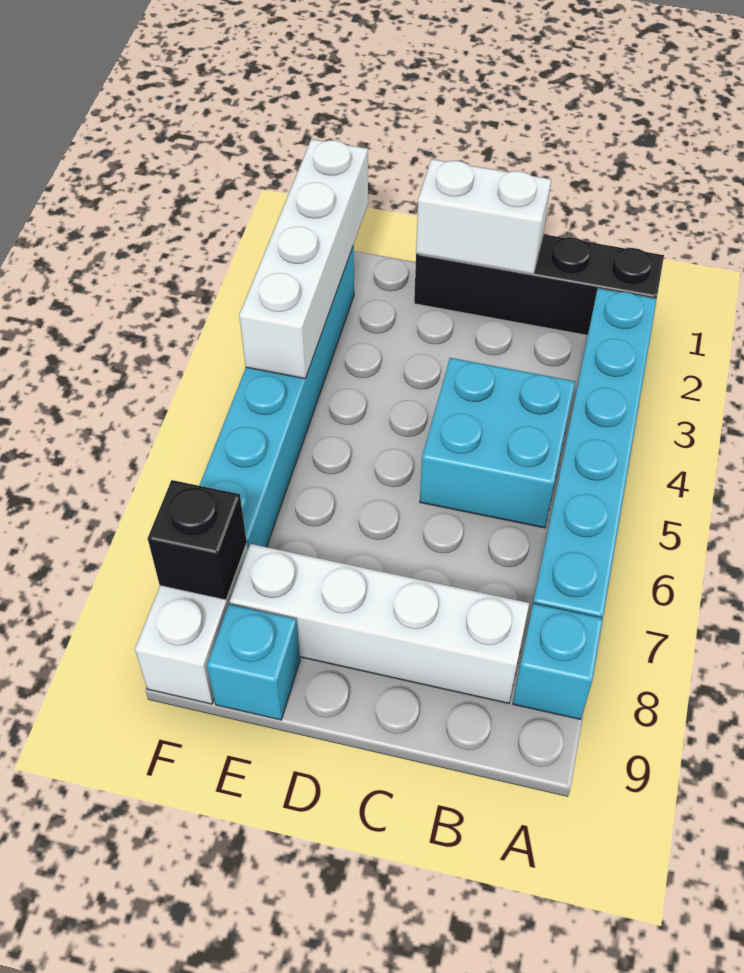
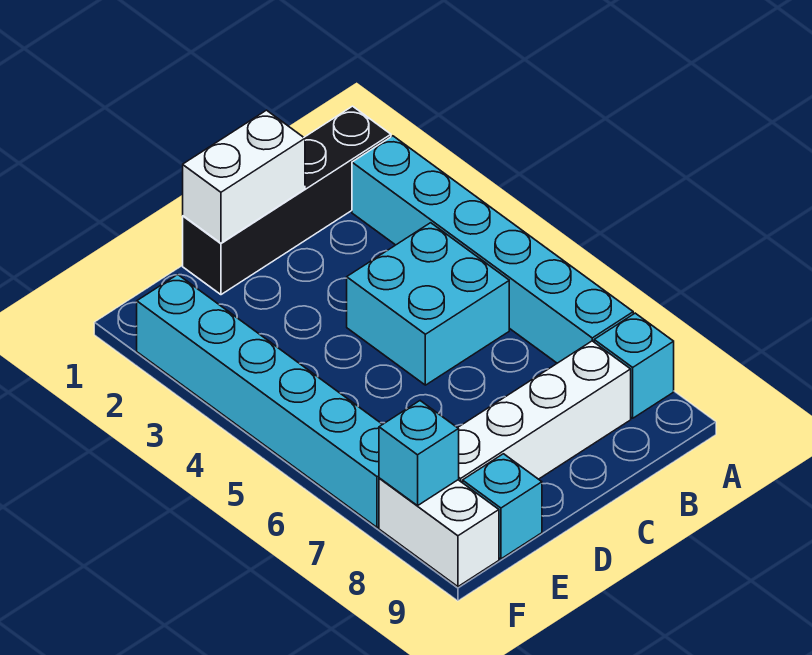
white brick F1:F4 level 2 -> none
black brick F8 level 2 -> cyan brick F8 level 2

